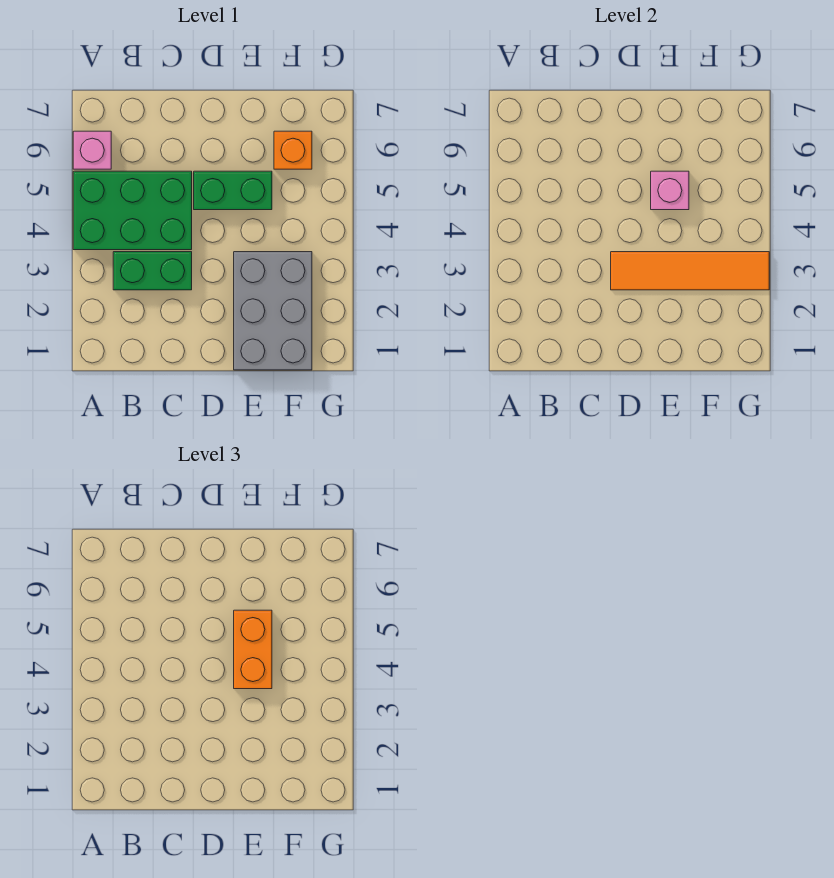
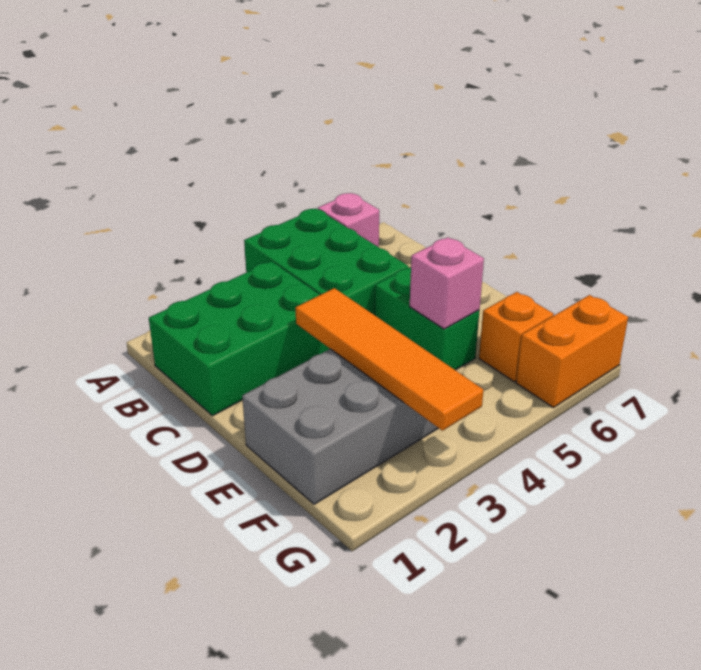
green brick B3:C3 level 1 -> green brick B1:C3 level 1
orange brick E4:E5 level 3 -> orange brick G6:G7 level 1

